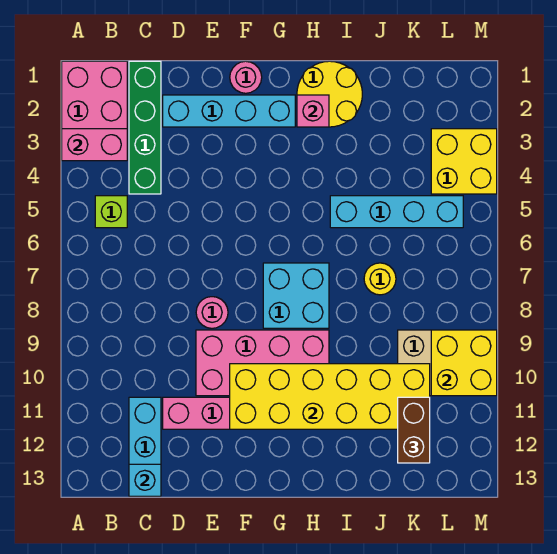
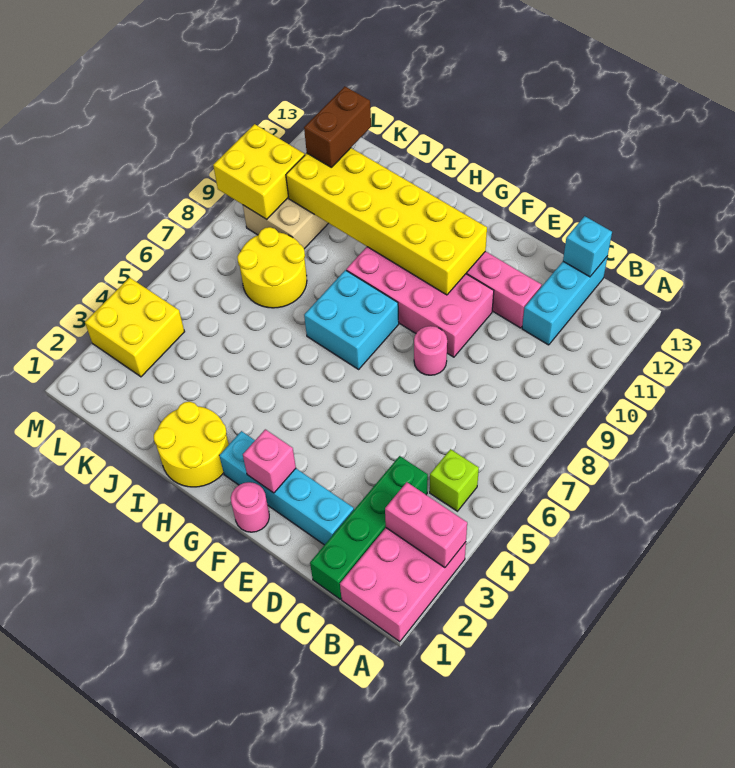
pink brick H2 level 2 -> pink brick F2 level 2
cyan brick I5:L5 level 1 -> none
yellow round brick J7 level 1 -> yellow round brick J7:K8 level 1

